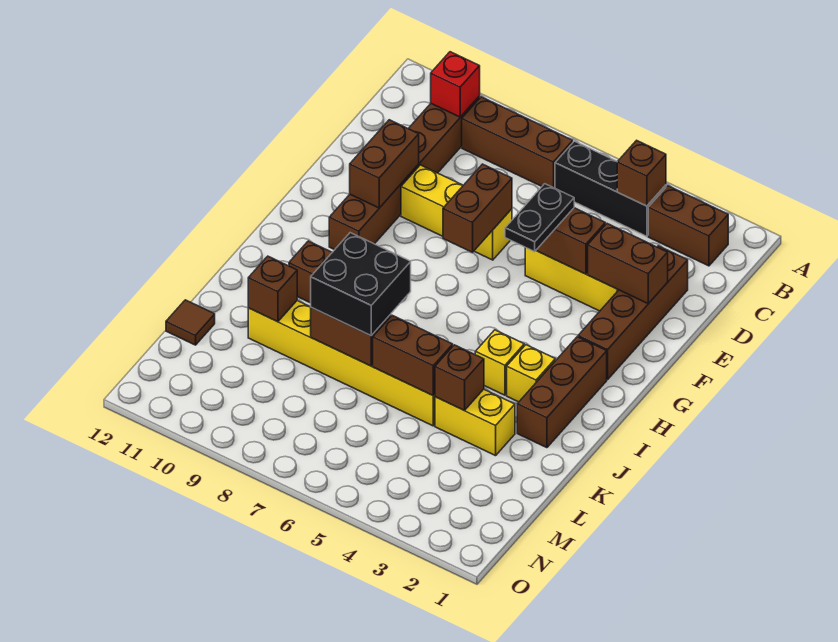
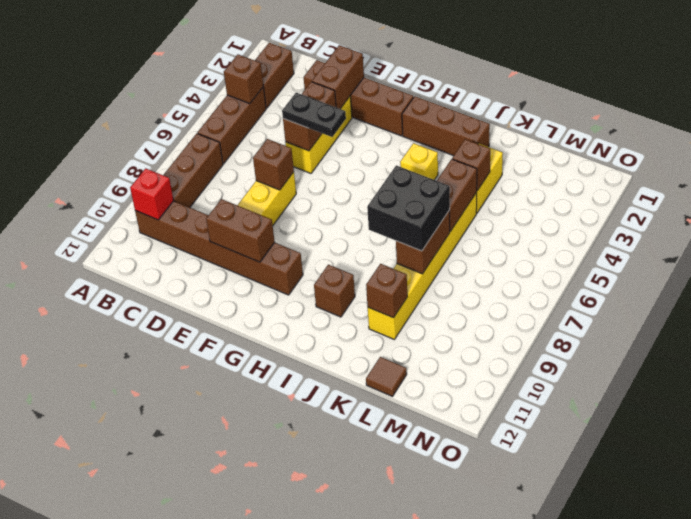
black brick B4:B6 level 1 -> brown brick B4:B6 level 1
brown brick E7:F7 level 2 -> brown brick E7 level 2
yellow brick I3 level 1 -> none

